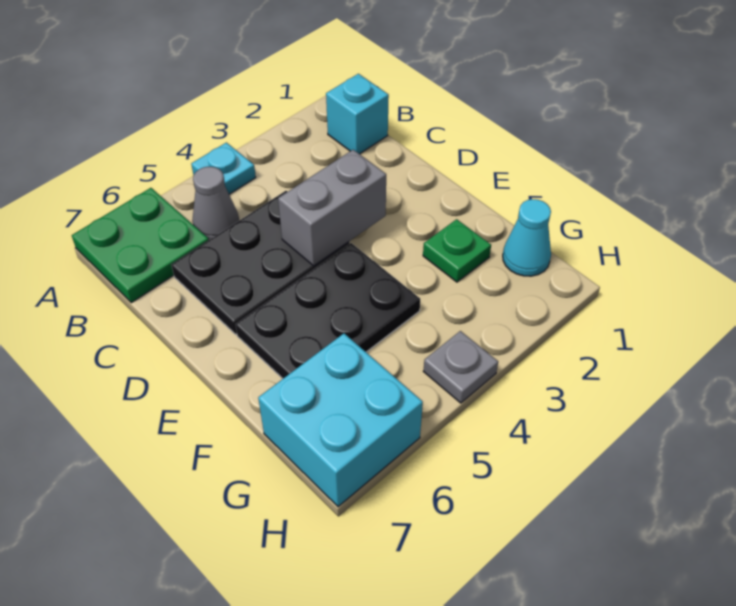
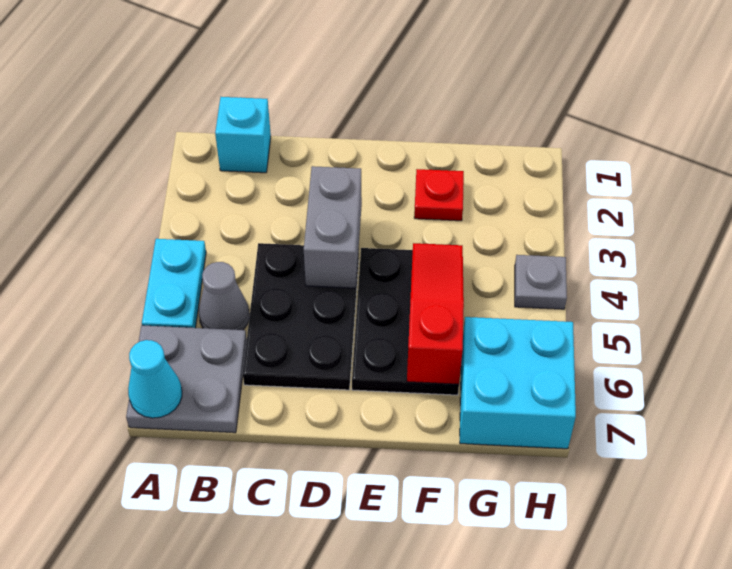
cyan plate A4 level 1 -> cyan plate A4:A5 level 1
green plate A6:B7 level 1 -> grey plate A6:B7 level 1
green plate F2 level 1 -> red plate F2 level 1
none -> red slope F4:F6 level 2 top 6
cyan cone G1 level 1 -> cyan cone A7 level 2

